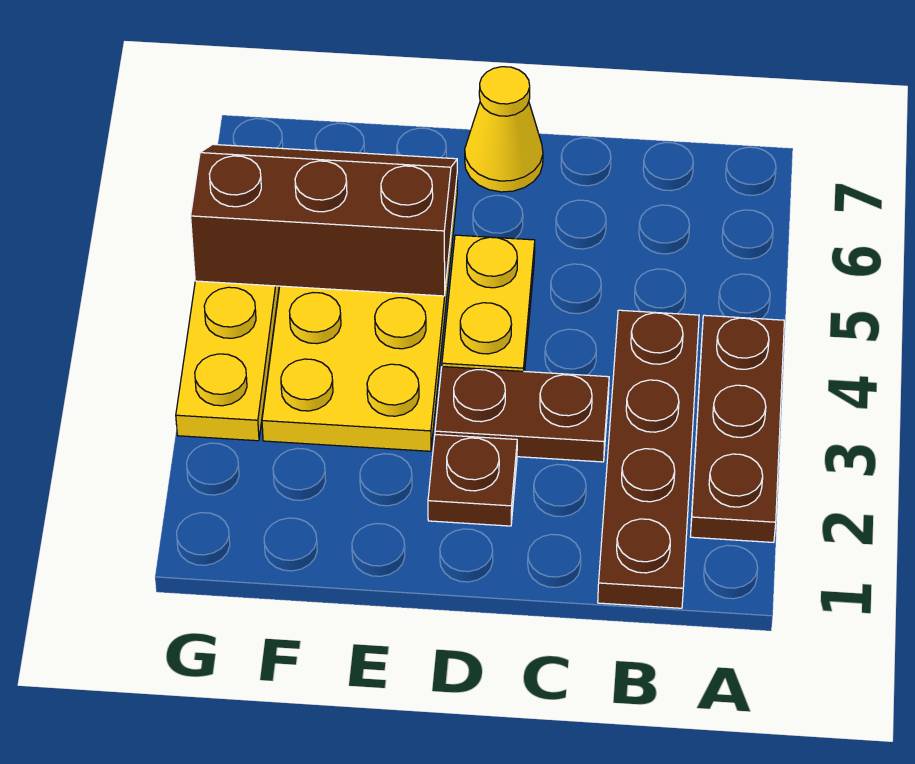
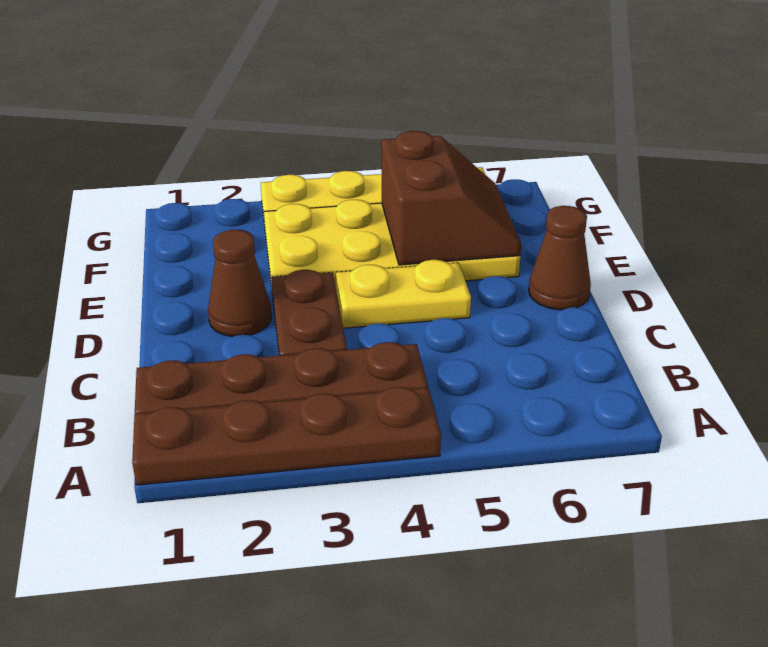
brown plate A2:A4 level 1 -> brown plate A1:A4 level 1
brown plate D2 level 1 -> brown cone D2 level 1
yellow cone D7 level 1 -> brown cone D7 level 1
brown slope E5:G6 level 2 top 5 -> brown slope E5:F6 level 2 top 5

